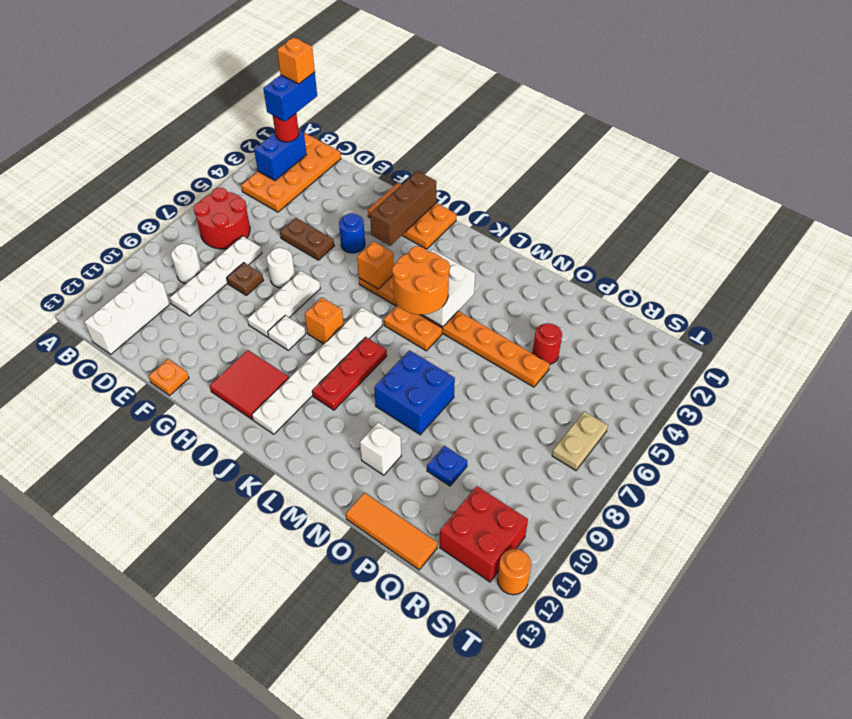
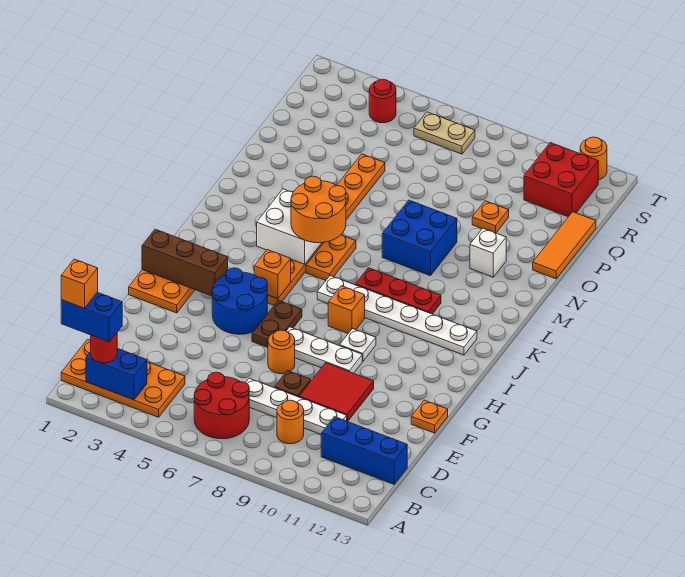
white round brick C9 level 1 -> orange round brick C9 level 1
white brick C11:C13 level 1 -> blue brick C11:C13 level 1
brown plate E5:F5 level 1 -> brown plate G6:H6 level 1
white round brick F7 level 1 -> orange round brick F7 level 1
blue round brick G4 level 1 -> blue round brick G4:H5 level 1
red tile H11:I12 level 1 -> red tile E9:F10 level 1
red round brick P4 level 1 -> red round brick S4 level 1
blue plate P10 level 1 -> orange plate P10 level 1

